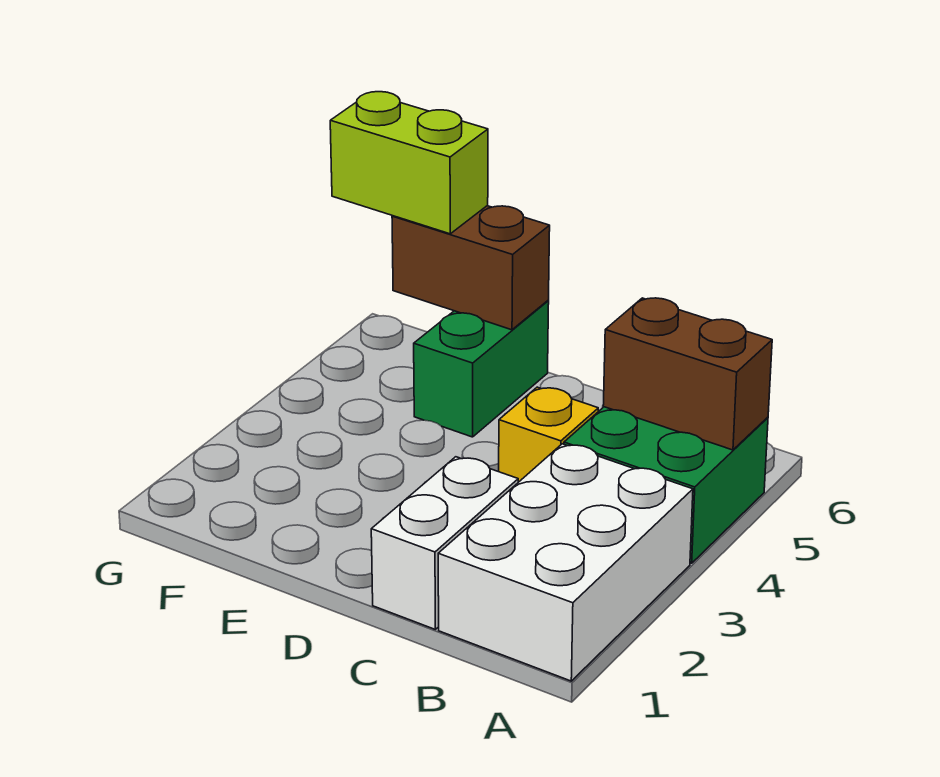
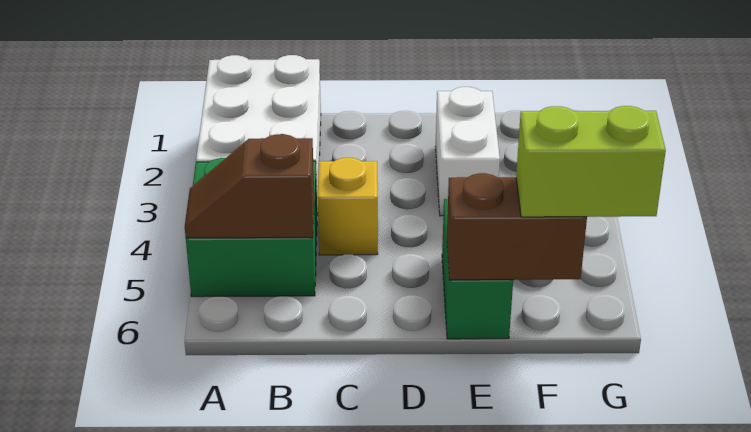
brown brick A5:B5 level 2 -> brown slope A5:B5 level 2 top B
white brick C1:C2 level 1 -> white brick E2:E3 level 1

